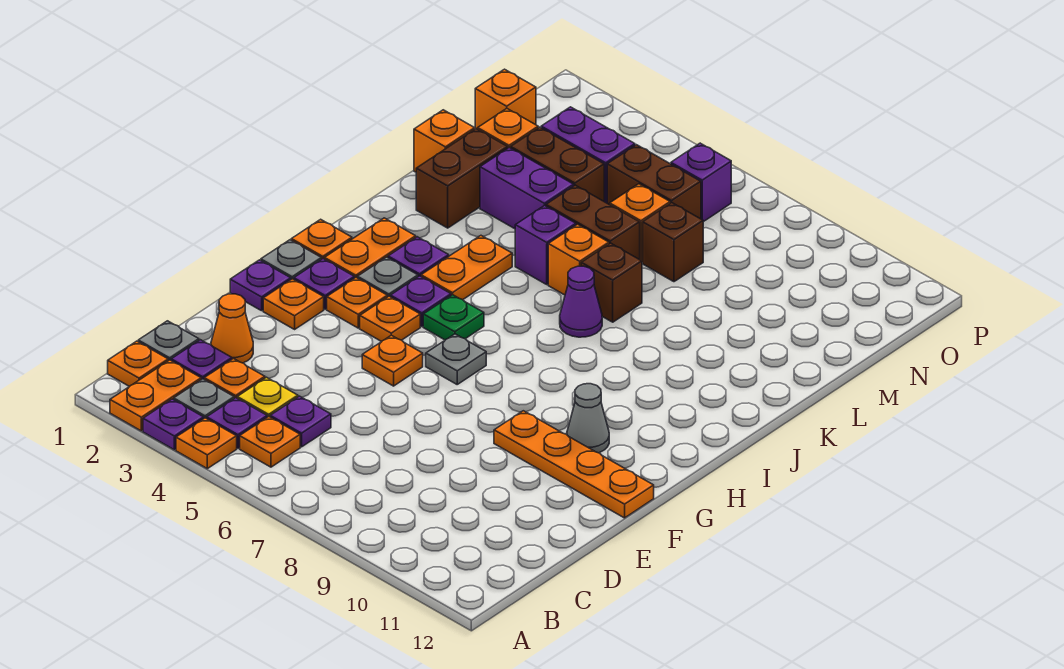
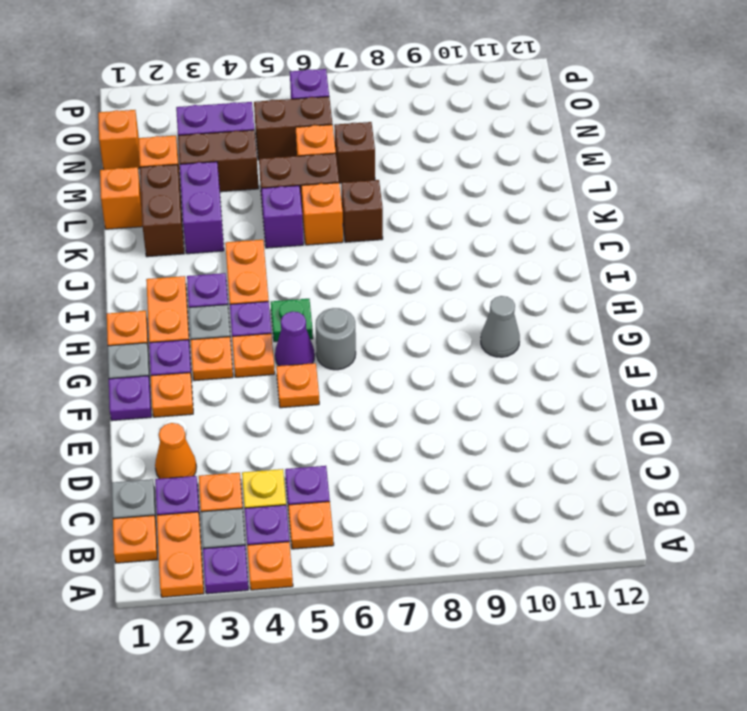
orange plate F9:F12 level 1 -> none
grey plate G6 level 1 -> grey round brick G6 level 1
purple cone J7 level 1 -> purple cone G5 level 1
purple brick L3:L4 level 1 -> purple brick K3:L3 level 1

